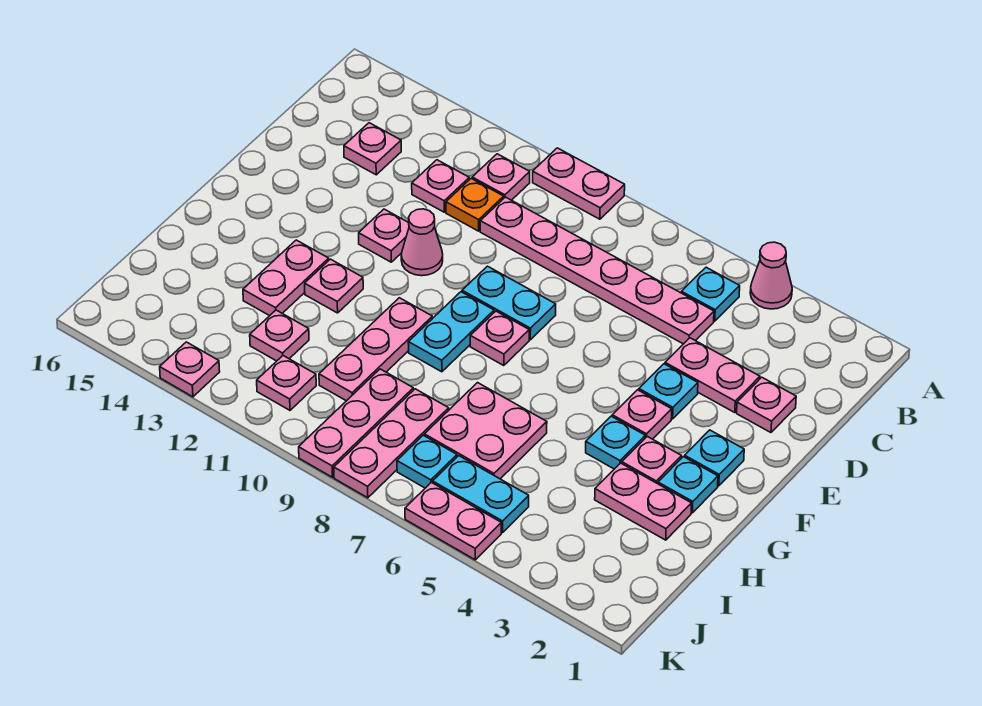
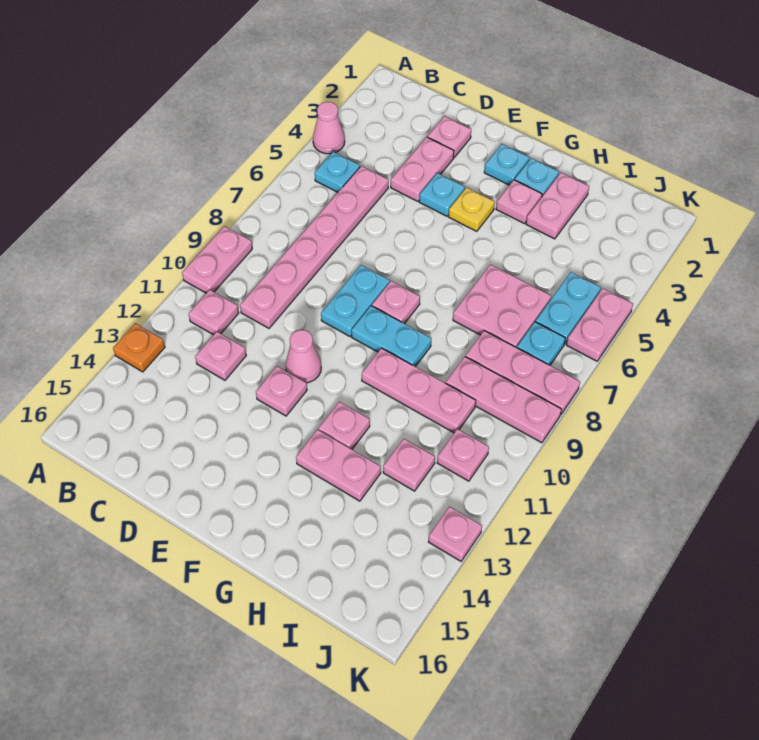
orange plate C11 level 1 -> orange plate A13 level 1
pink plate C14 level 1 -> none
pink plate F4 level 1 -> yellow plate F4 level 1
cyan plate G4 level 1 -> none

